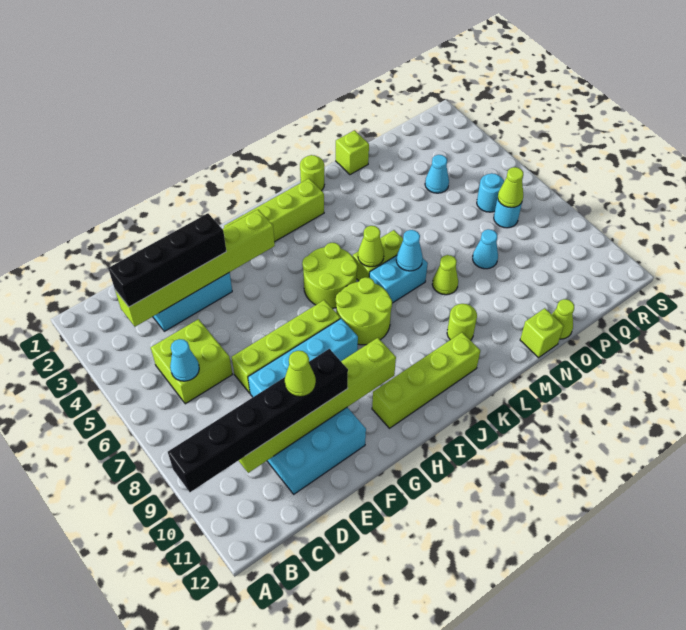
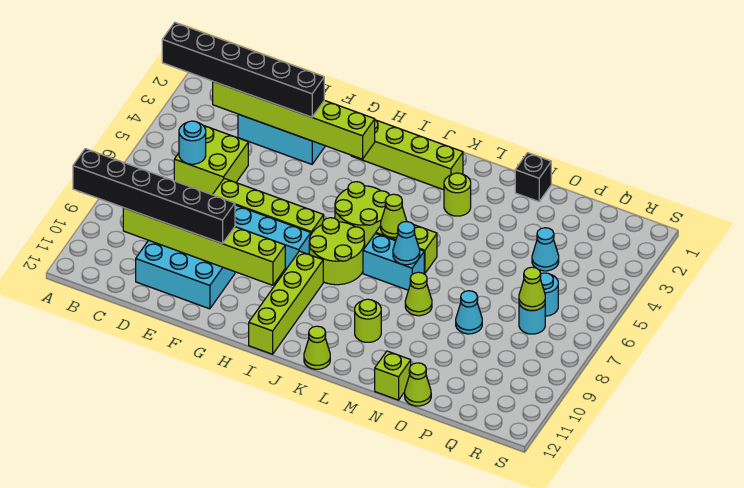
black brick C3:F3 level 3 -> black brick A3:F3 level 3
cyan cone C6 level 2 -> cyan round brick C6 level 2
lime cone E10 level 4 -> lime cone K12 level 1
lime brick H11:K11 level 1 -> lime brick I9:I12 level 1
lime round brick L1 level 1 -> lime round brick L3 level 1
lime brick N1 level 1 -> black brick N1 level 1

